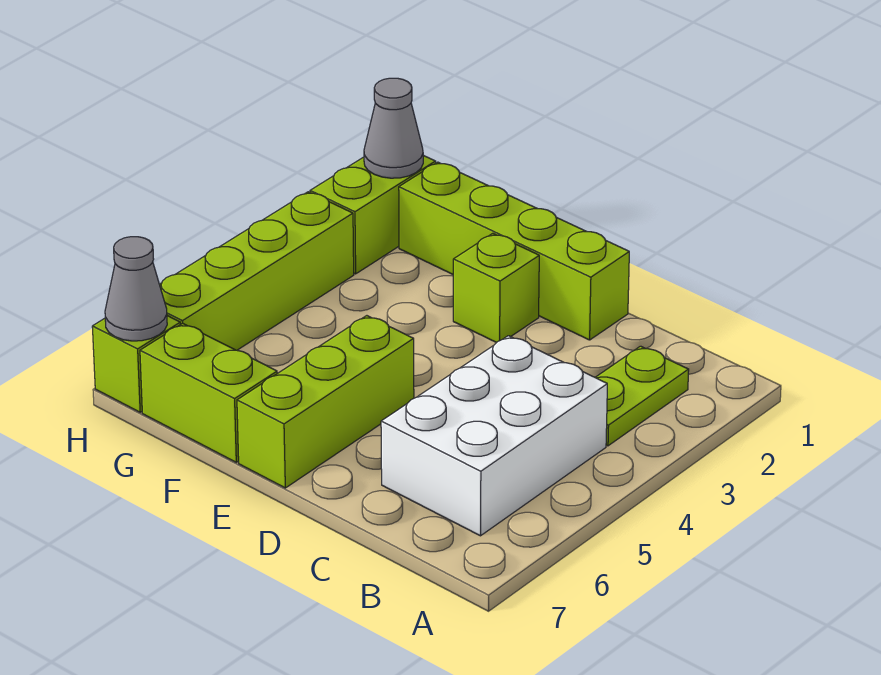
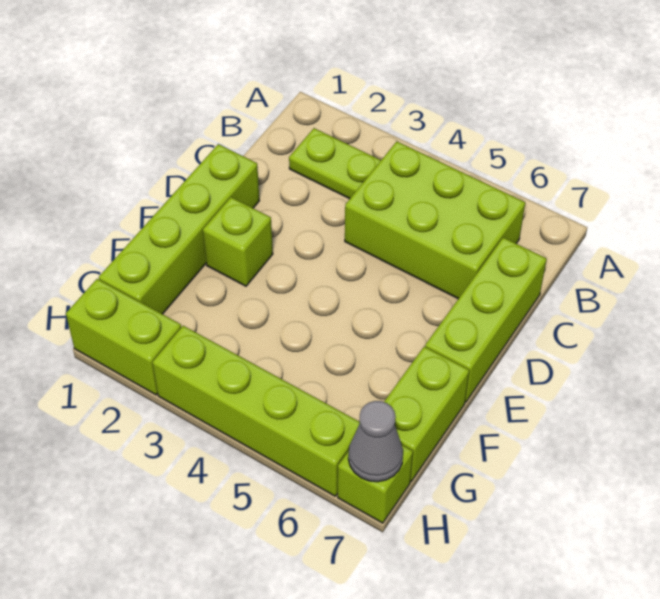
white brick B4:C6 level 1 -> lime brick B4:C6 level 1
lime brick E5:E7 level 1 -> lime brick C7:E7 level 1
grey cone H1 level 2 -> none

